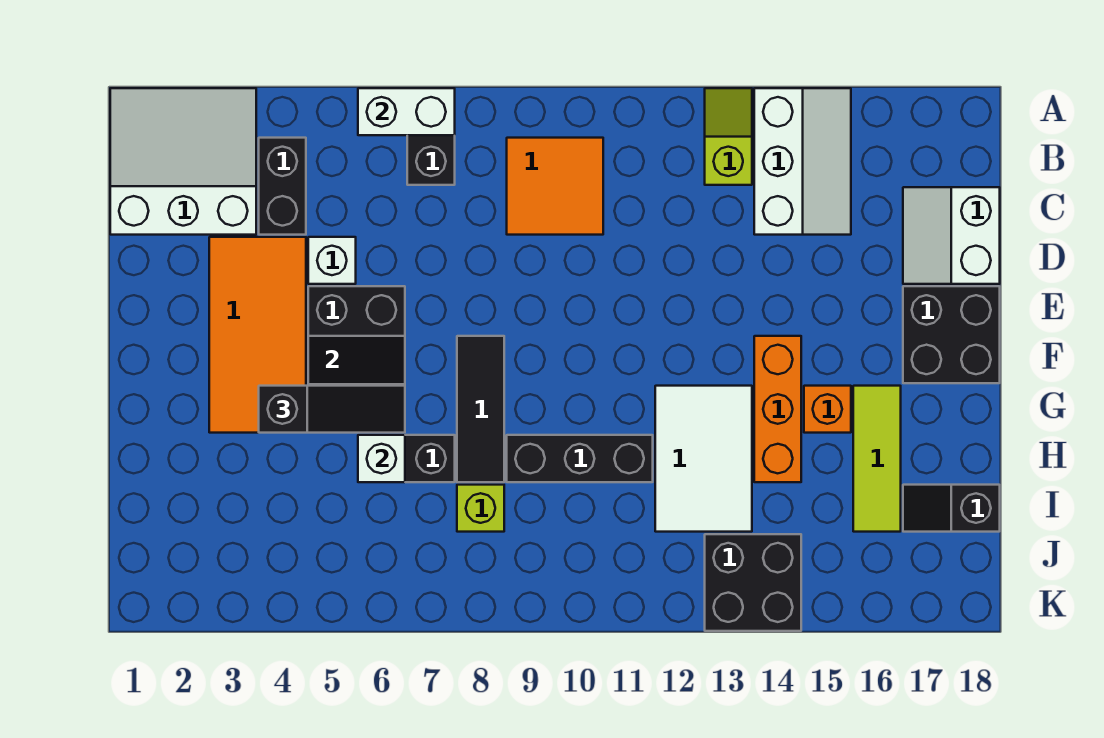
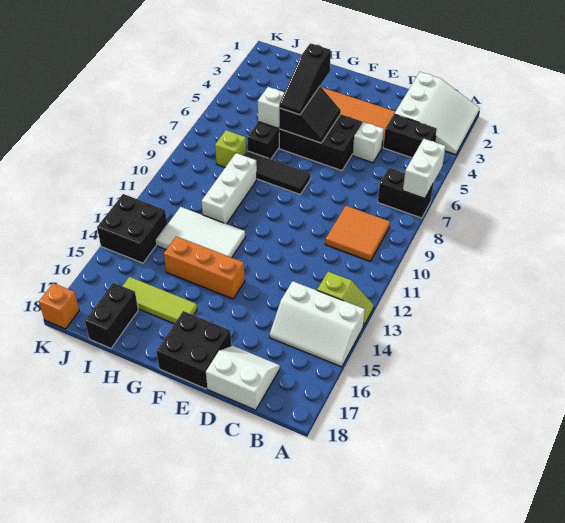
orange brick G15 level 1 -> orange brick K18 level 1
black brick H9:H11 level 1 -> white brick H9:H11 level 1
black slope I17:I18 level 1 top 18 -> black brick I17:I18 level 1

